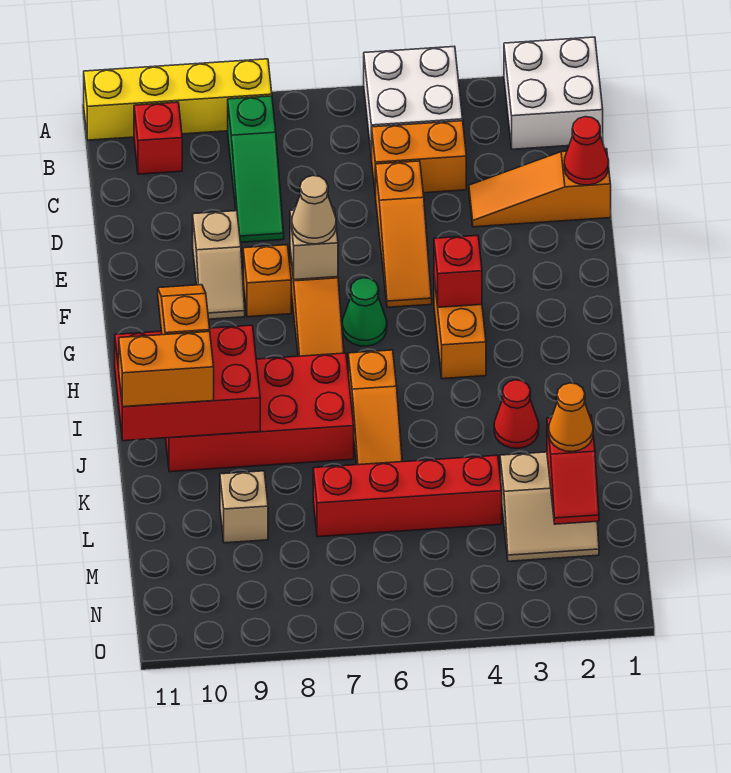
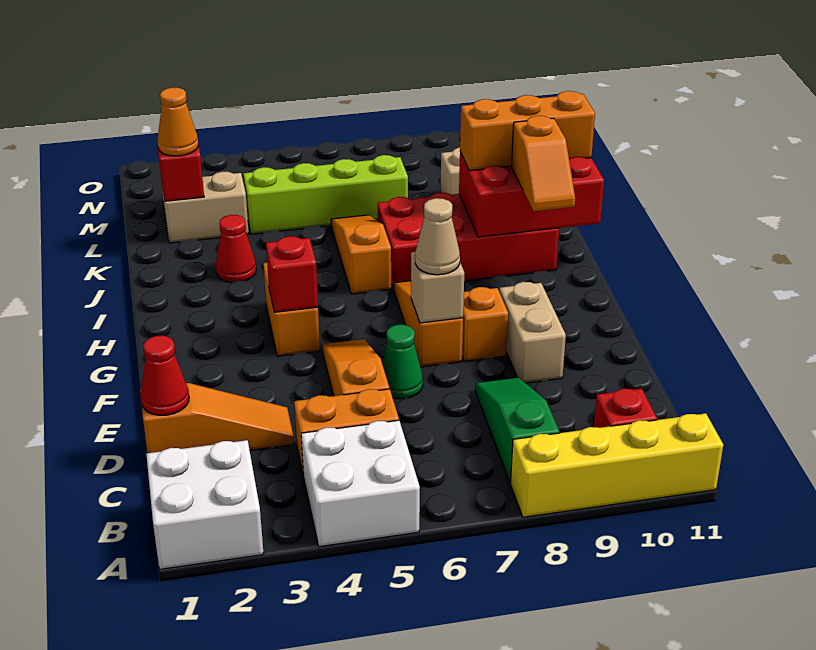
tan slope E9:F9 level 1 top E -> tan brick E9:F9 level 1
green cone G6 level 1 -> green cone E6 level 1
orange brick J10:J11 level 3 -> orange brick J9:J11 level 3
red brick L4:L7 level 1 -> lime brick L4:L7 level 1

